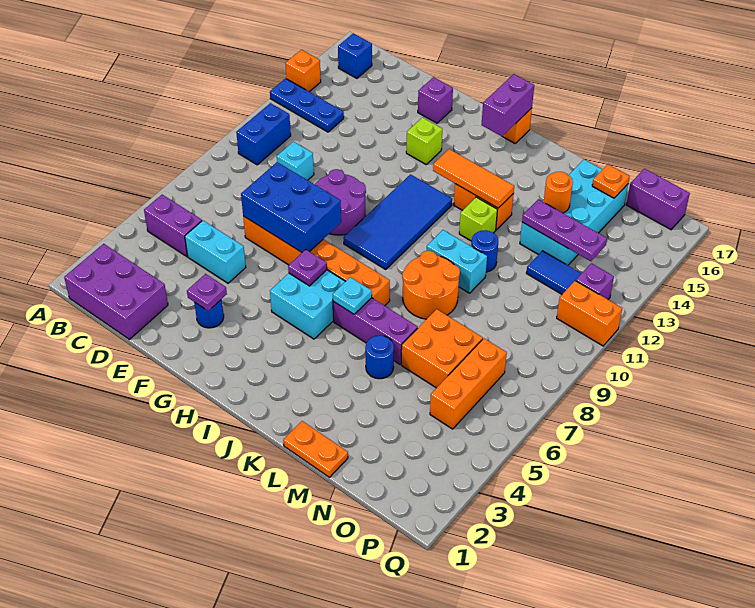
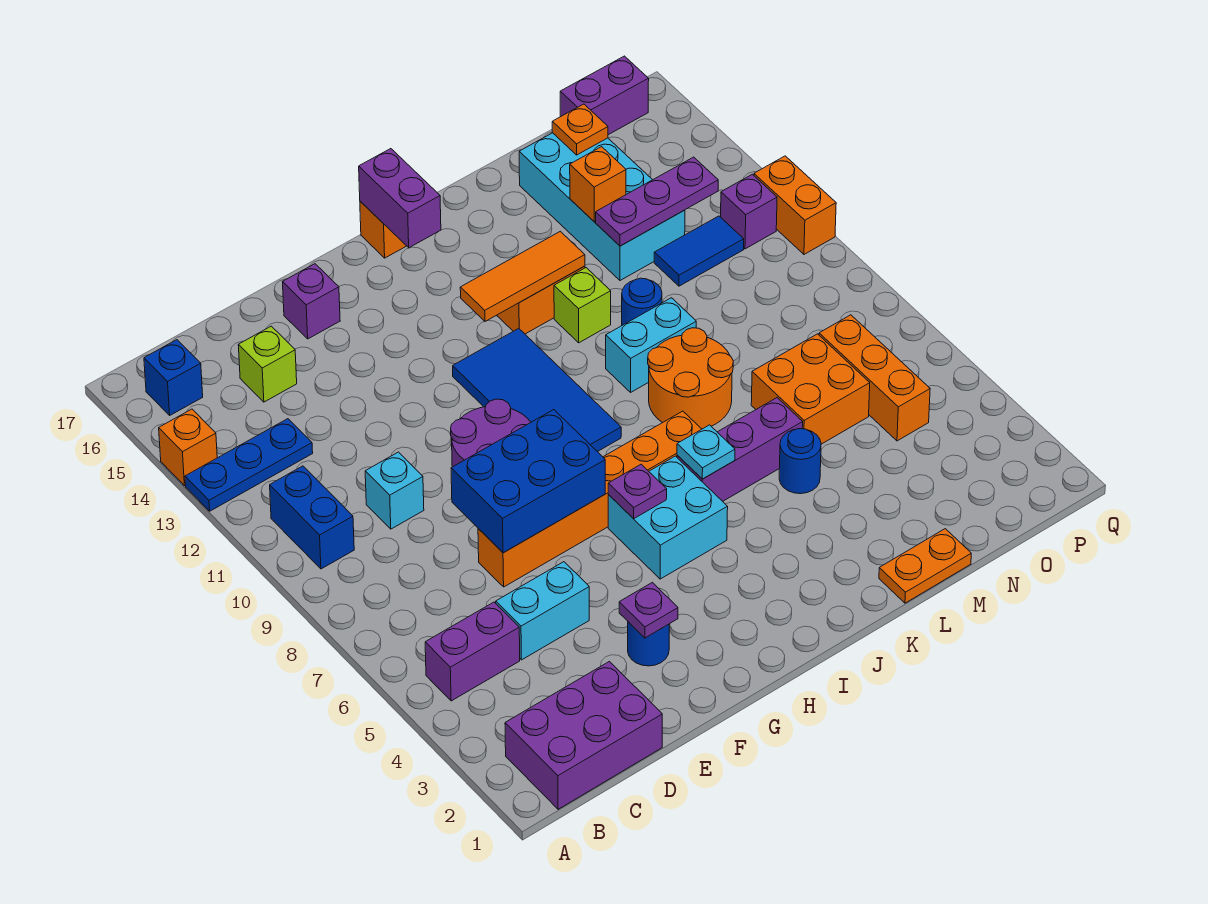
lime brick G14 level 1 -> lime brick D15 level 1
orange round brick M14 level 2 -> orange brick M14 level 2
orange brick P11:Q11 level 1 -> orange brick Q11:Q12 level 1

